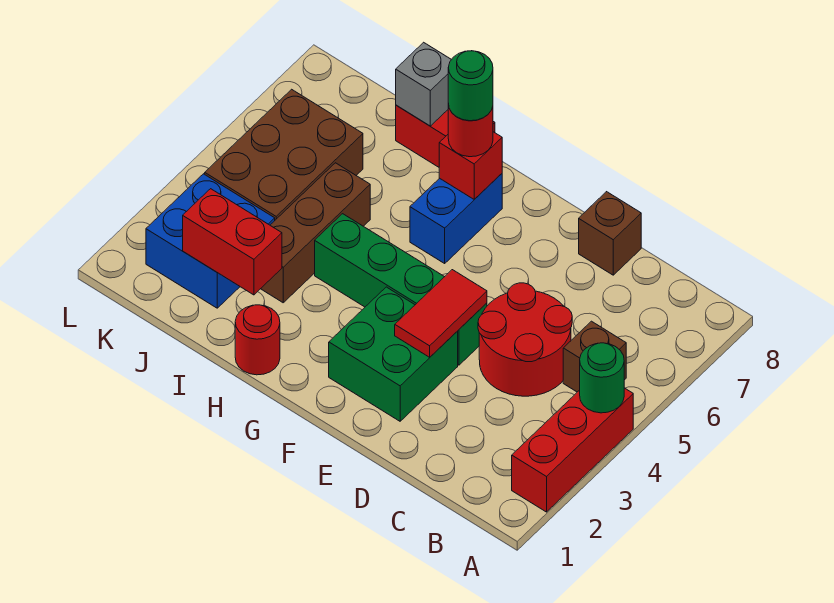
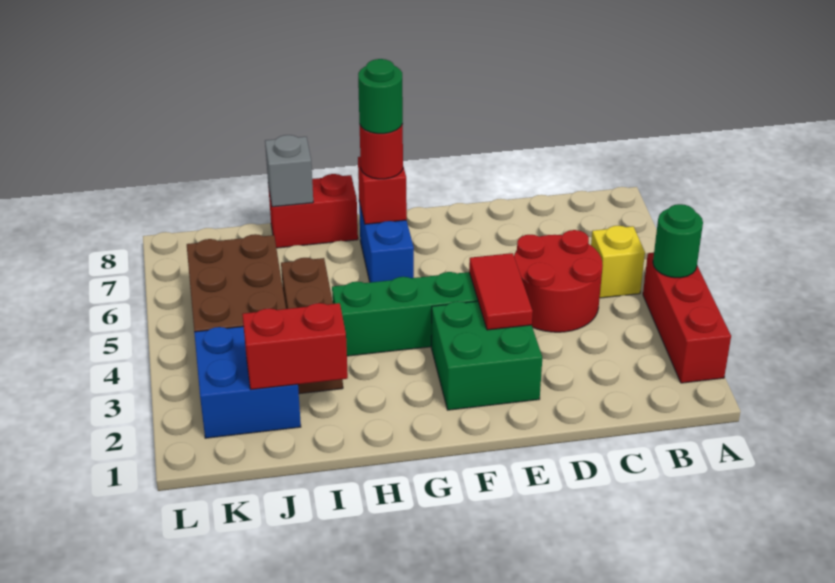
brown brick B5 level 1 -> yellow brick B5 level 1
brown brick D8 level 1 -> none
red round brick H1 level 1 -> none

